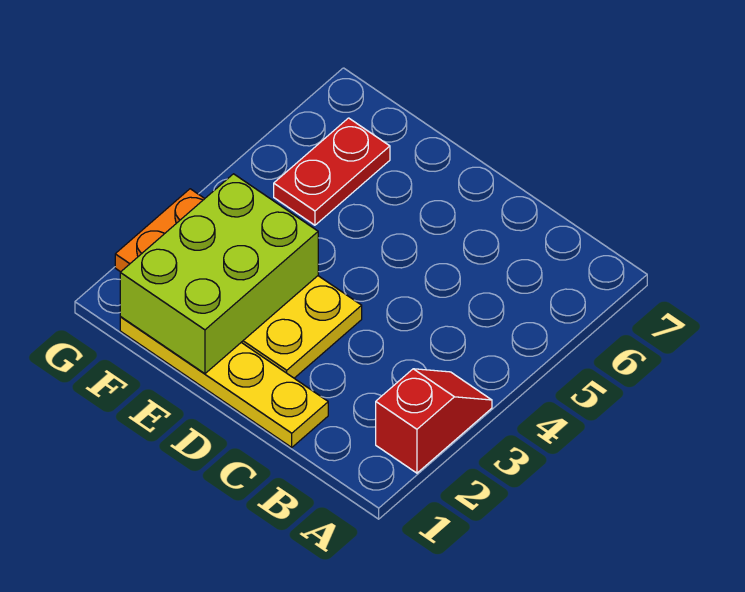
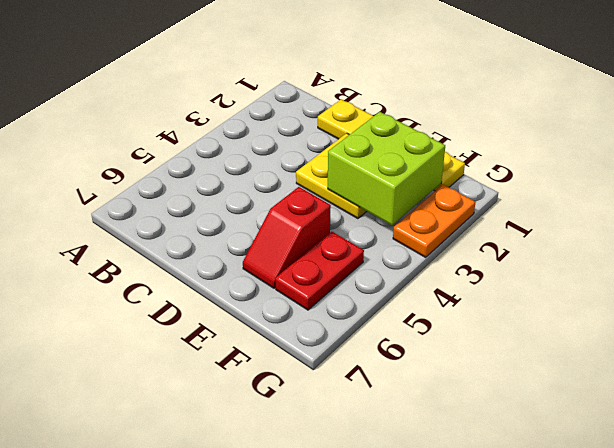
red slope A2:A3 level 1 top 2 -> red slope E5:E6 level 1 top 5
lime brick E1:F3 level 2 -> lime brick E2:F3 level 2

